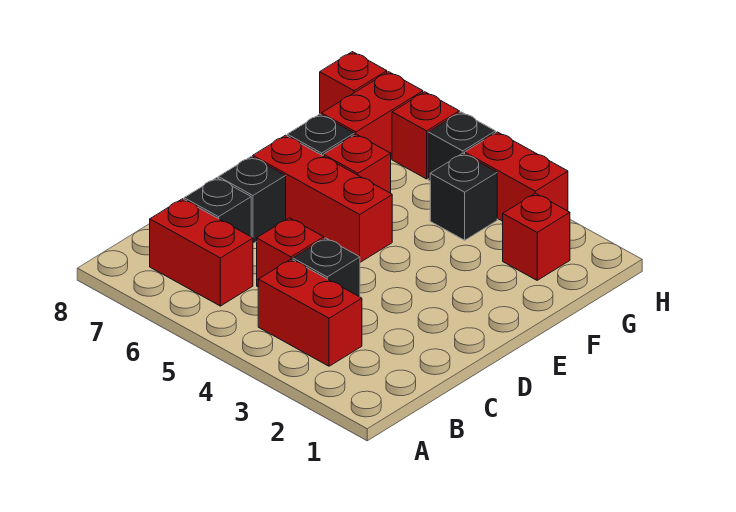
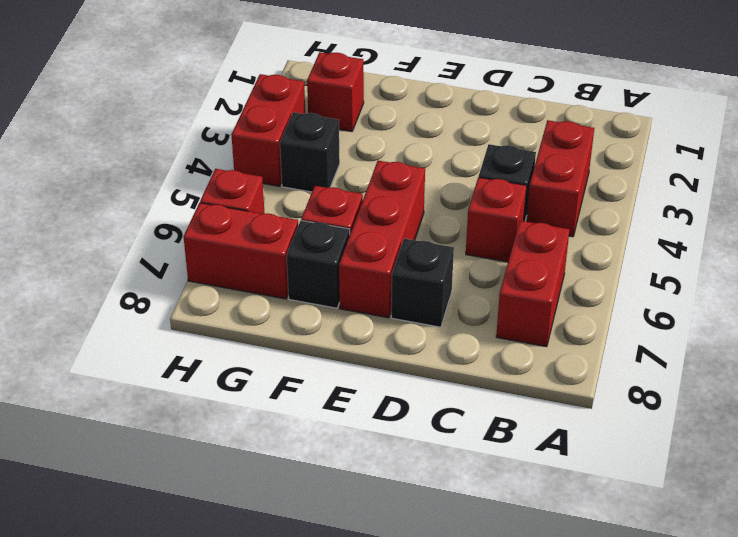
black brick C7 level 1 -> none
black brick H5 level 1 -> none
red brick H8 level 1 -> none

